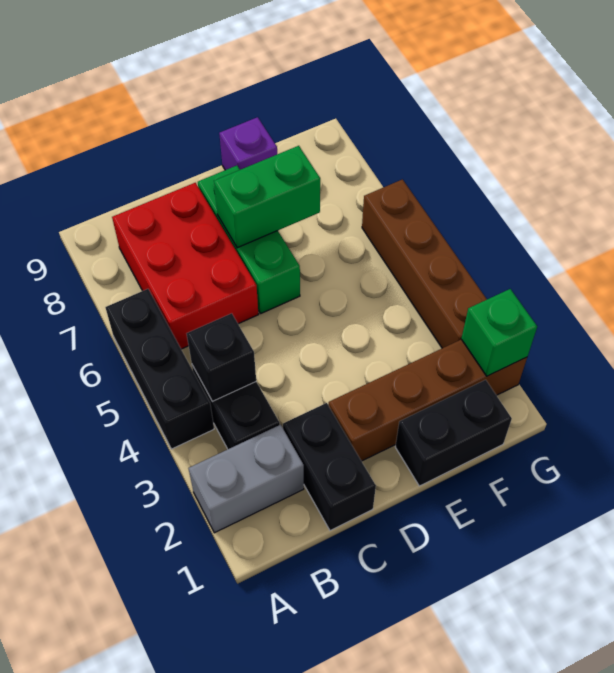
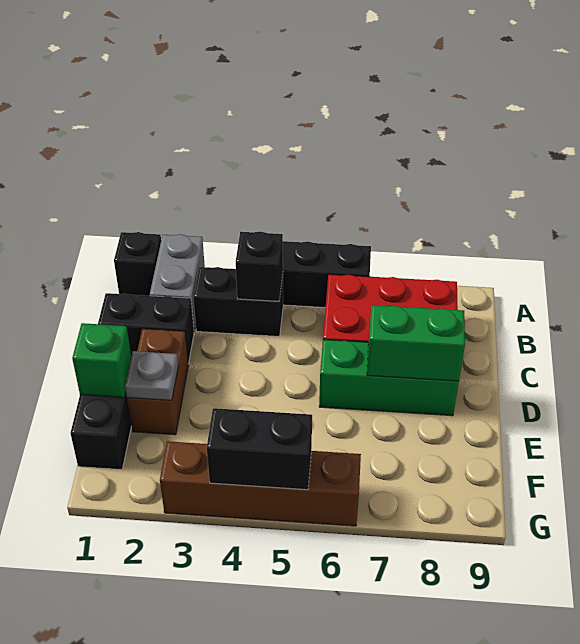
none -> black brick A1 level 1
brown brick D2:G2 level 1 -> brown brick D2:E2 level 1
green brick D7:E7 level 2 -> green brick D7:D8 level 2
none -> grey plate E2 level 2
purple brick E9 level 1 -> none
green brick G2 level 2 -> green brick E1 level 2
none -> black brick G4:G5 level 2

